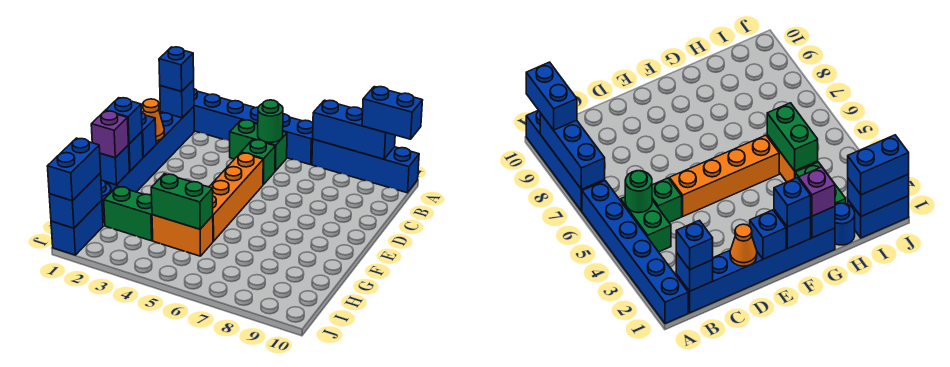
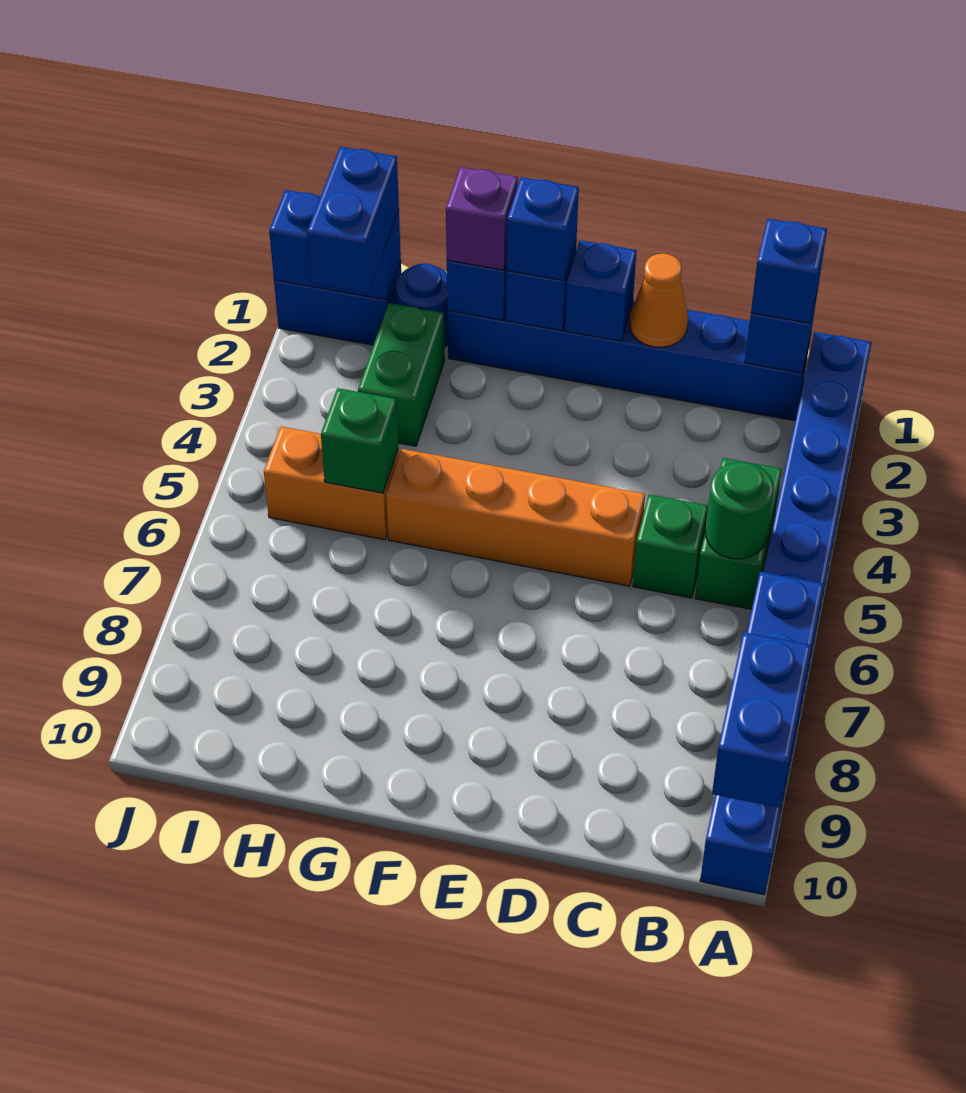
orange brick H4:H5 level 1 -> orange brick H5:I5 level 1
green brick H4:H5 level 2 -> green brick H5 level 2
blue brick I1:J1 level 3 -> blue brick I1:I2 level 3

